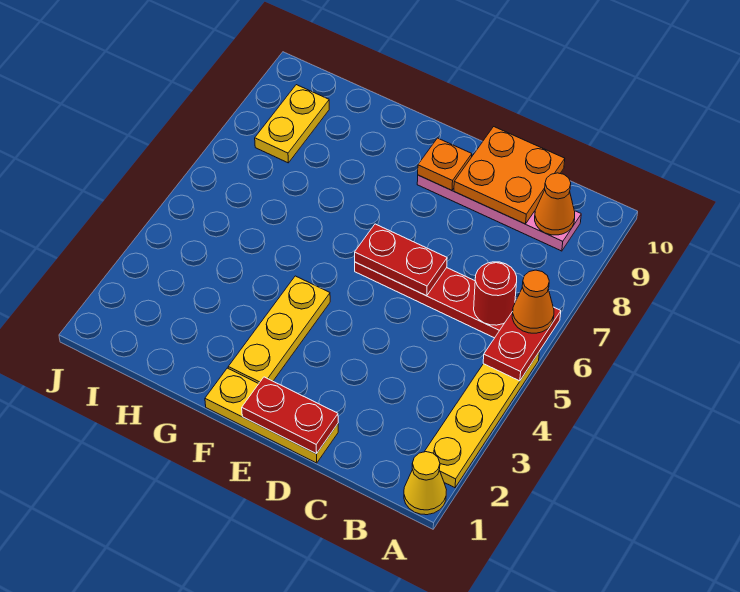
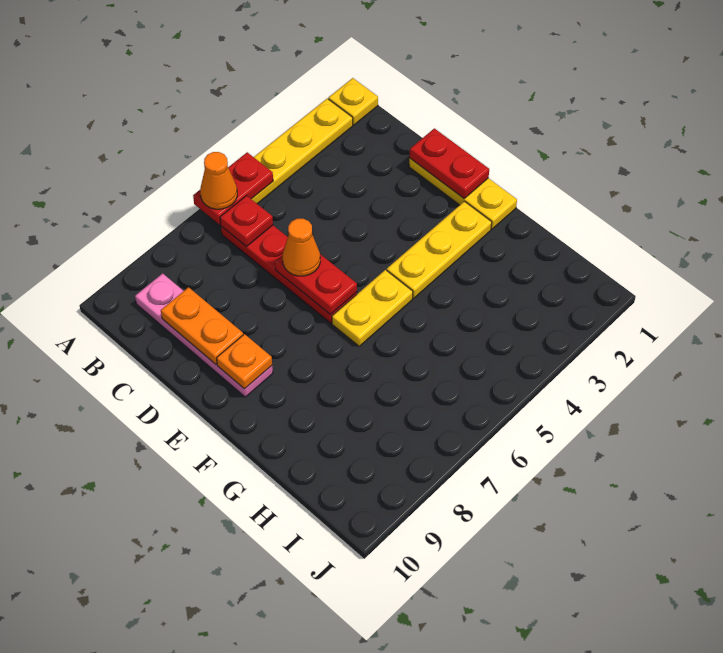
yellow cone A1 level 1 -> yellow plate A1 level 1
red round brick B6 level 2 -> red plate B6 level 2
orange cone B9 level 2 -> orange cone D6 level 3
orange plate C9:D10 level 2 -> orange plate C9:D9 level 2
yellow plate I8:I9 level 1 -> yellow plate F5:F6 level 1

